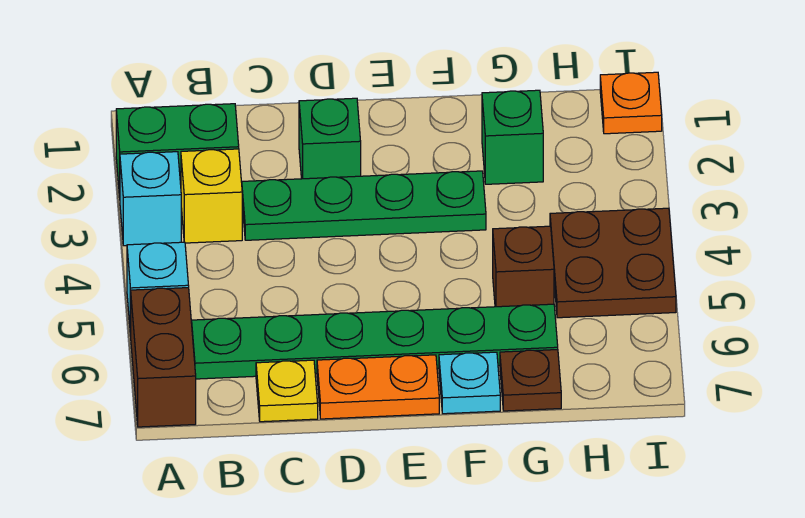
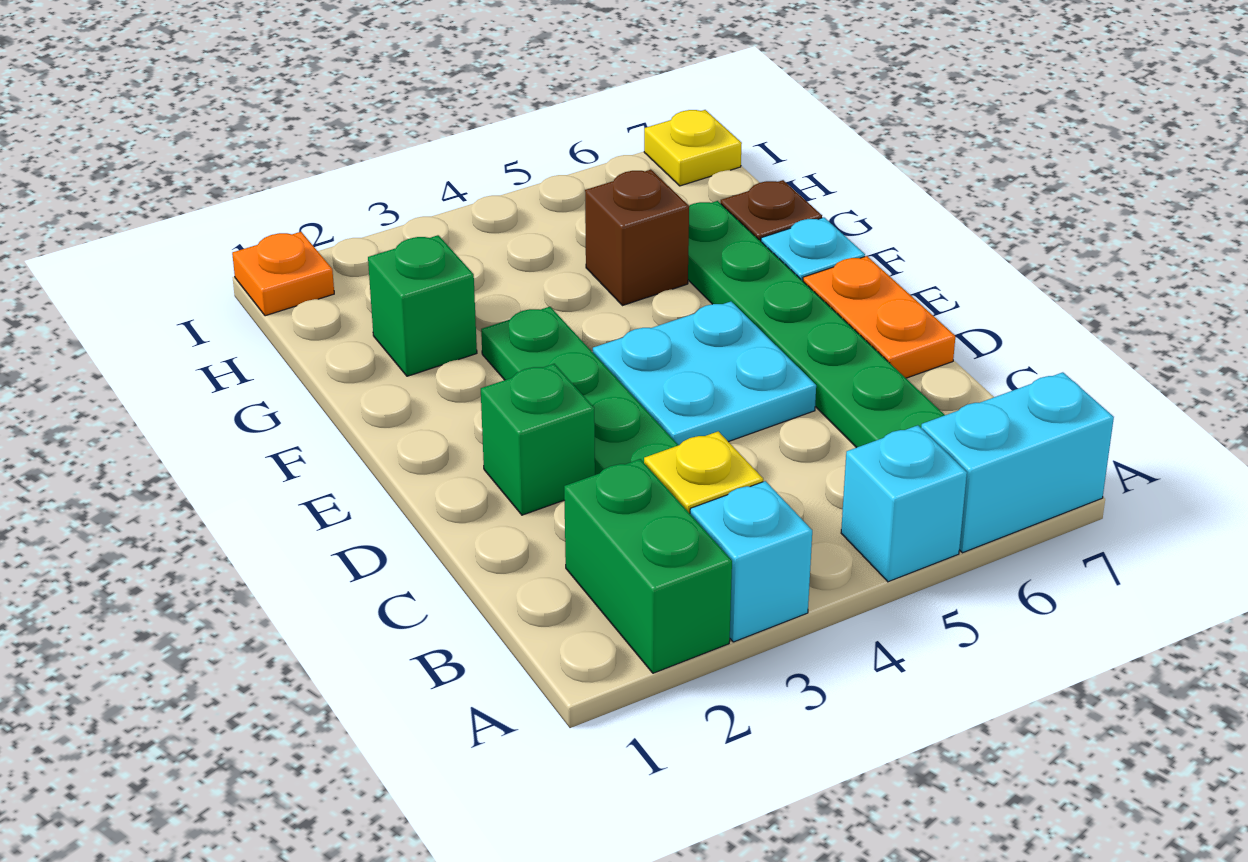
brown brick A6:A7 level 1 -> cyan brick A6:A7 level 1
yellow plate C7 level 1 -> yellow plate I7 level 1
none -> cyan plate D4:E5 level 1
brown plate H4:I5 level 1 -> none

